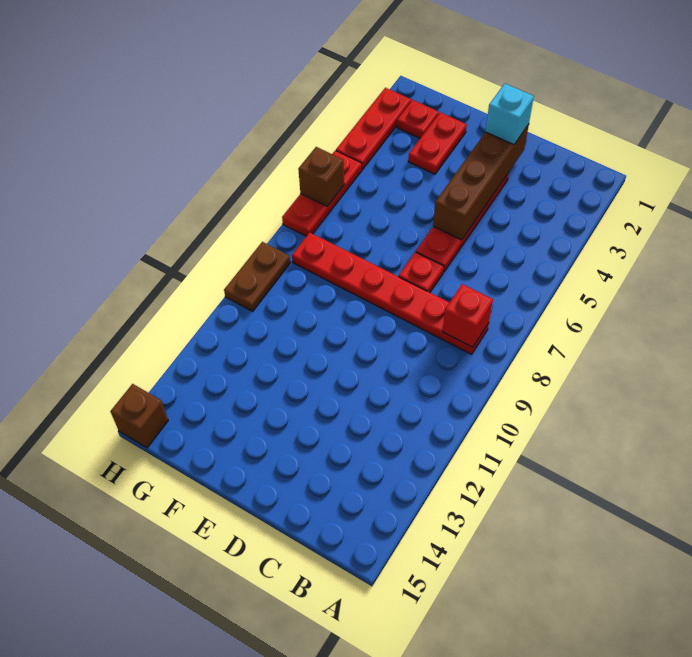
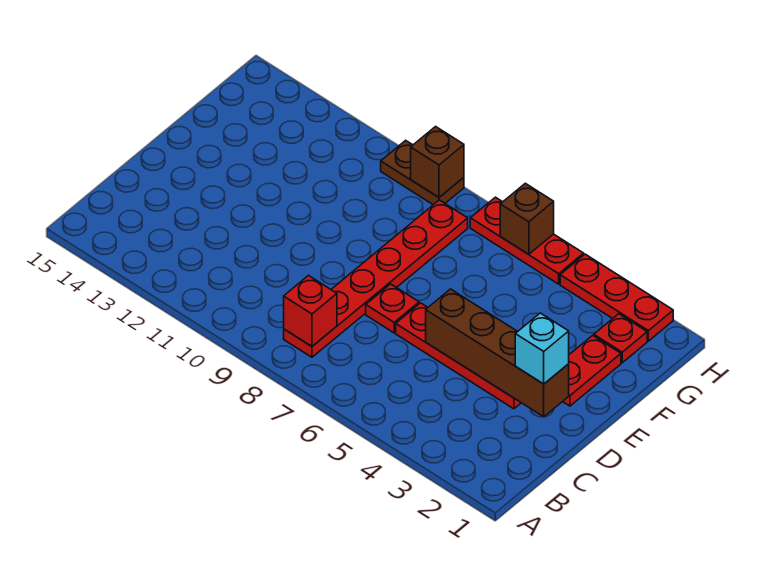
red plate F2:F3 level 1 -> red plate E2:F2 level 1
brown brick H15 level 1 -> brown brick H9 level 2

